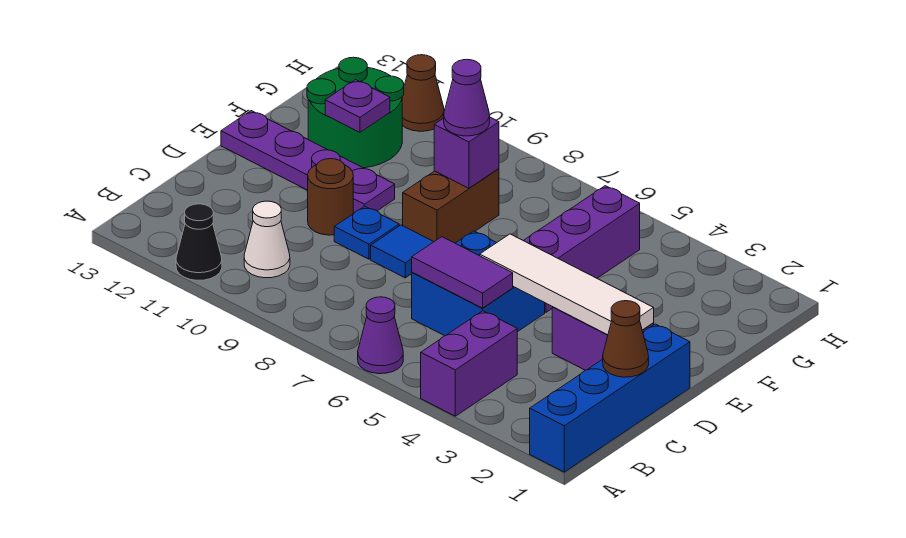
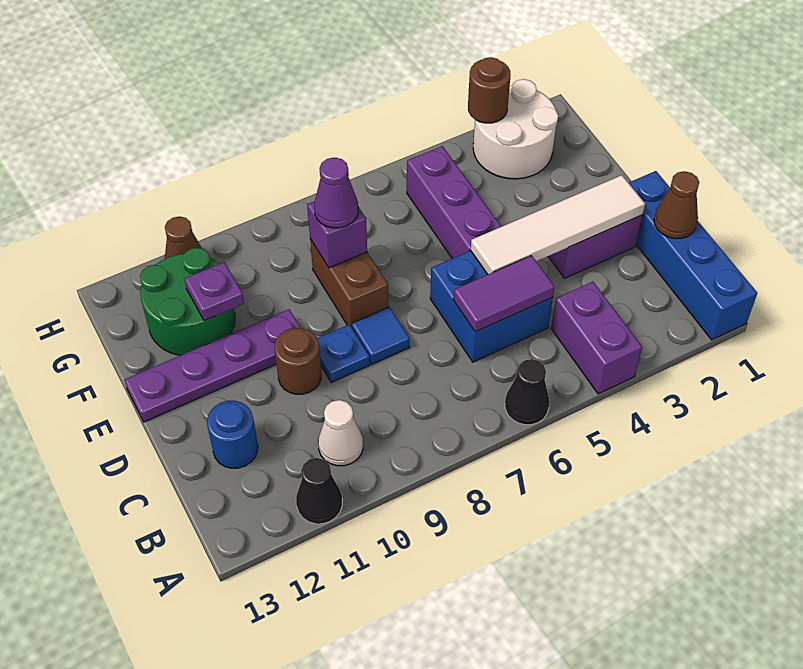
purple cone A6 level 1 -> black cone A6 level 1
none -> blue round brick C12 level 1
none -> white round brick G2:H3 level 1
none -> brown round brick H3 level 2

